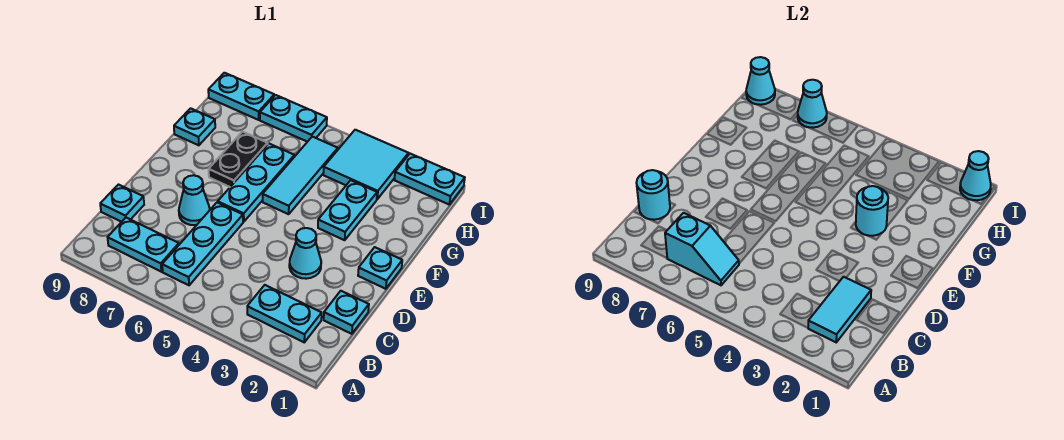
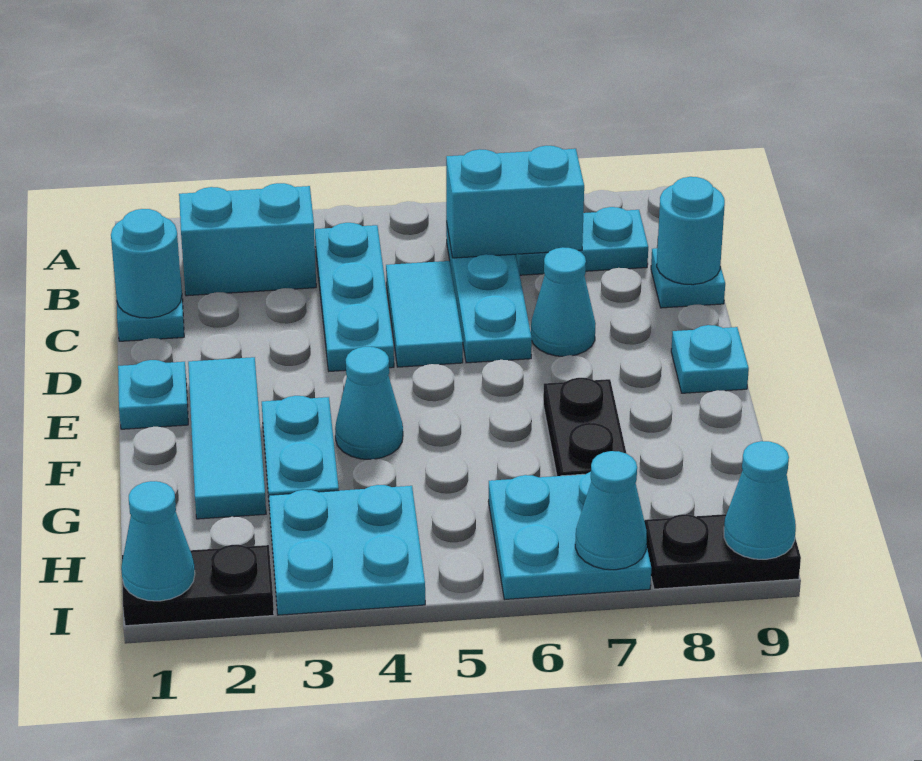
cyan plate B2:B3 level 1 -> cyan brick B2:B3 level 1
cyan tile B2:C2 level 2 -> cyan tile C5:D5 level 1
cyan slope B6:B7 level 2 top 7 -> cyan brick B6:B7 level 2
cyan cone D3 level 1 -> cyan cone F4 level 1
cyan plate E6:G6 level 1 -> cyan plate B4:D4 level 1
cyan round brick F3 level 2 -> cyan round brick C1 level 2
cyan tile F5:H5 level 1 -> cyan tile E2:G2 level 1
cyan plate G9 level 1 -> cyan plate E9 level 1
cyan tile H3:I4 level 1 -> cyan plate H3:I4 level 1
cyan plate I1:I2 level 1 -> black plate I1:I2 level 1
cyan plate I6:I7 level 1 -> cyan plate H6:I7 level 1
cyan plate I8:I9 level 1 -> black plate I8:I9 level 1

